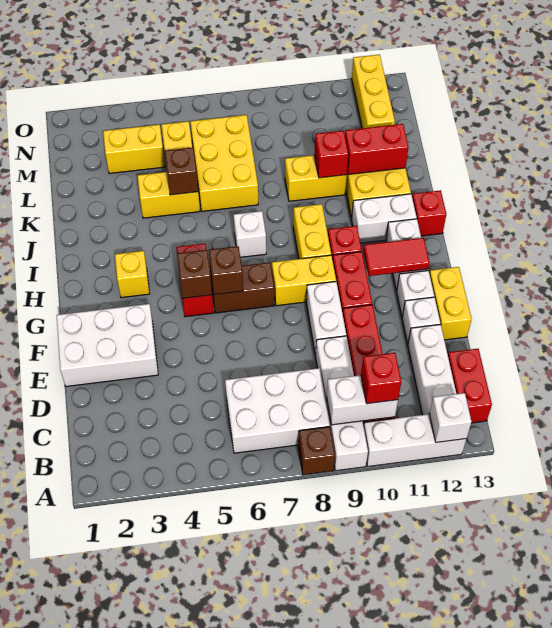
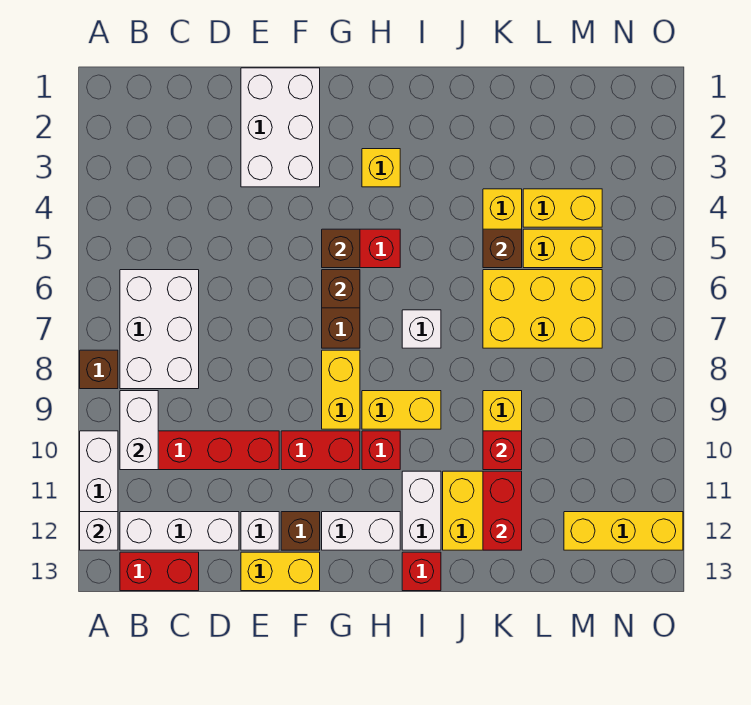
white brick A9:D9 level 1 -> none
red brick B10 level 3 -> none
white brick E9:F9 level 1 -> none
white brick F12 level 1 -> brown brick F12 level 1
red tile G11:G12 level 2 -> none
yellow brick M3:M4 level 1 -> yellow brick L4:M4 level 1

